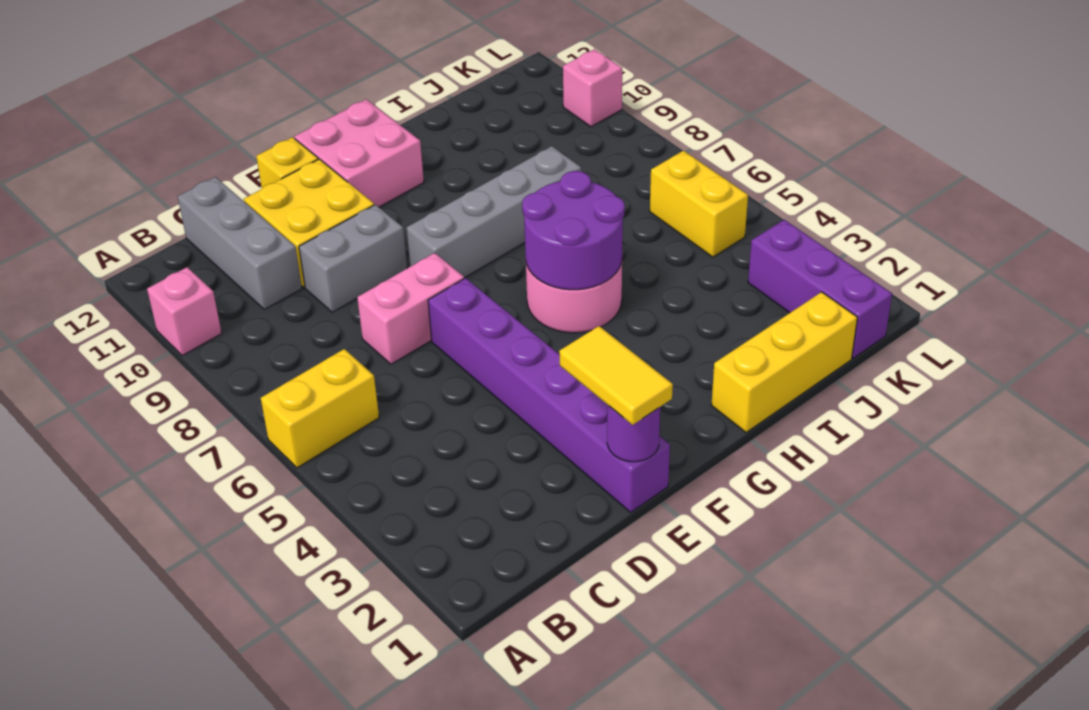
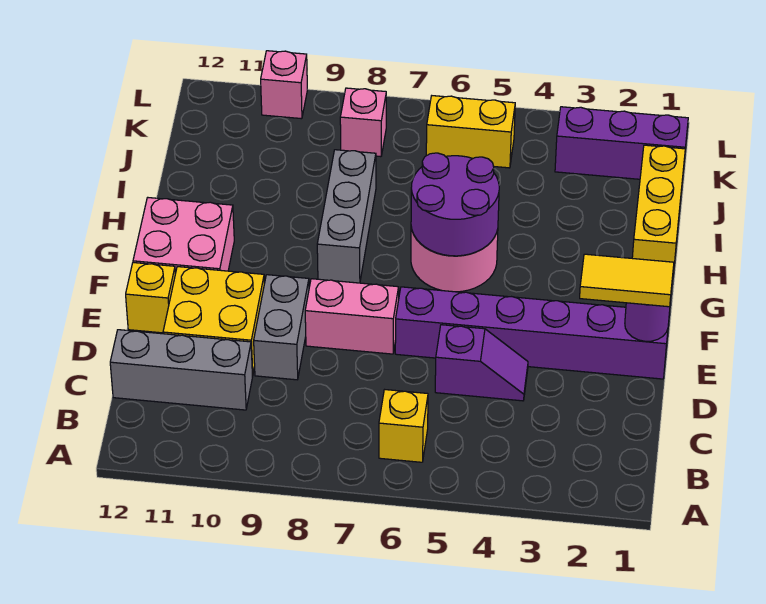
yellow brick A6:B6 level 1 -> yellow brick B6 level 1
pink brick A10 level 1 -> pink brick K8 level 1
none -> purple slope D4:D5 level 1 top 5
pink brick D7:E7 level 1 -> pink brick E7:E8 level 1
grey brick F8:I8 level 1 -> grey brick G8:I8 level 1

